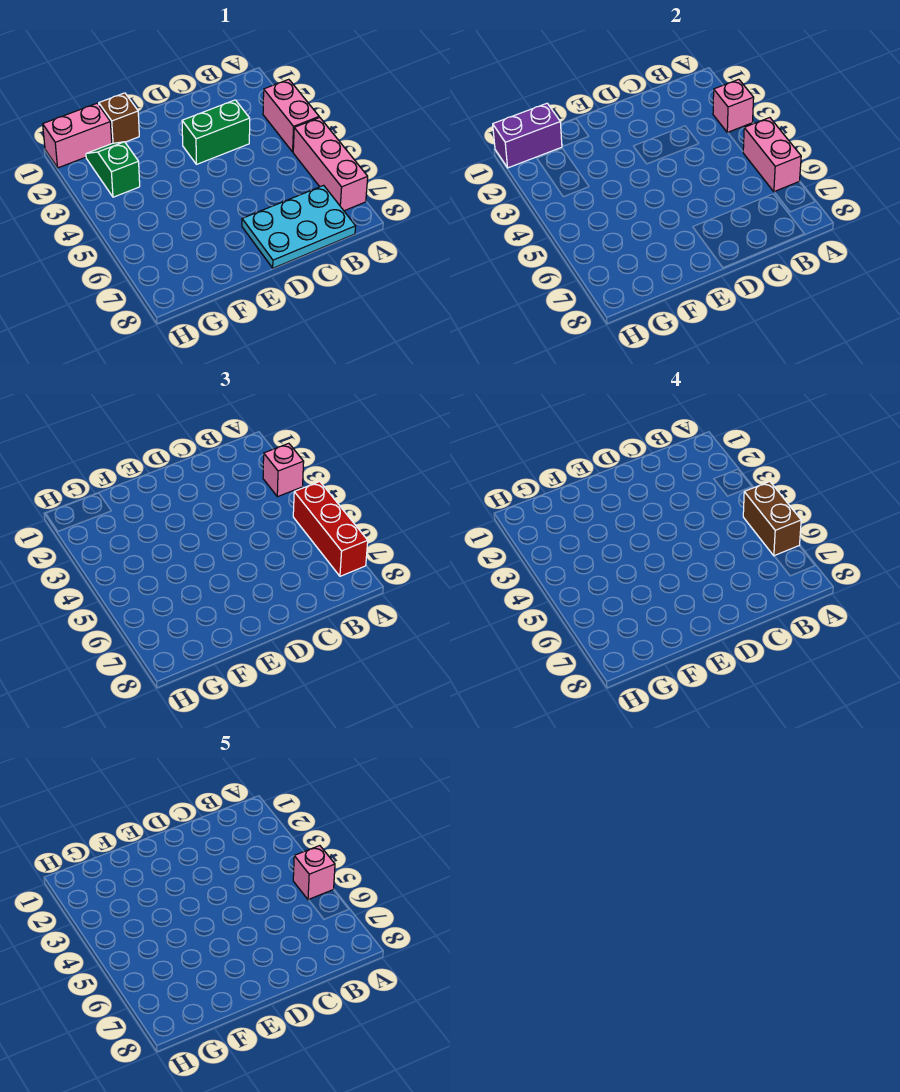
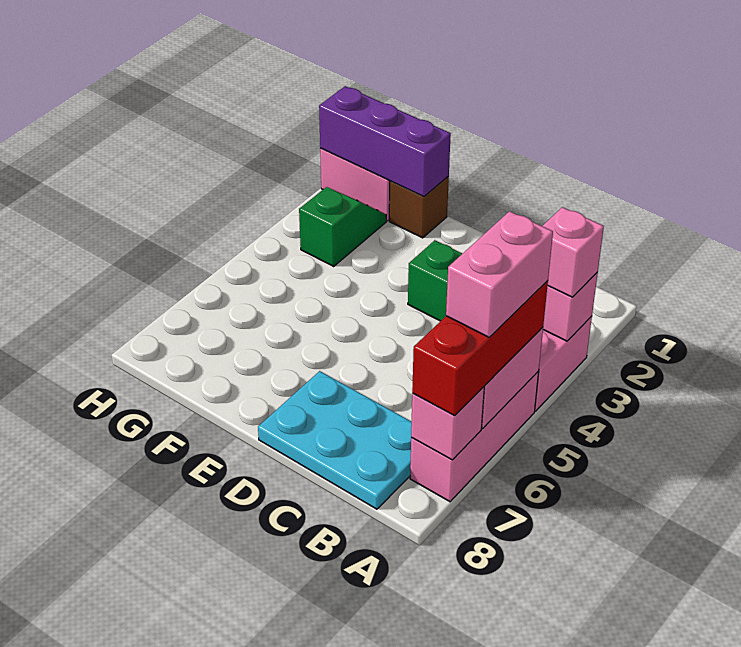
brown brick A5:A6 level 4 -> pink brick A5:A6 level 4
pink brick A5 level 5 -> pink brick A7 level 2
purple brick G1:H1 level 2 -> purple brick F1:H1 level 2

